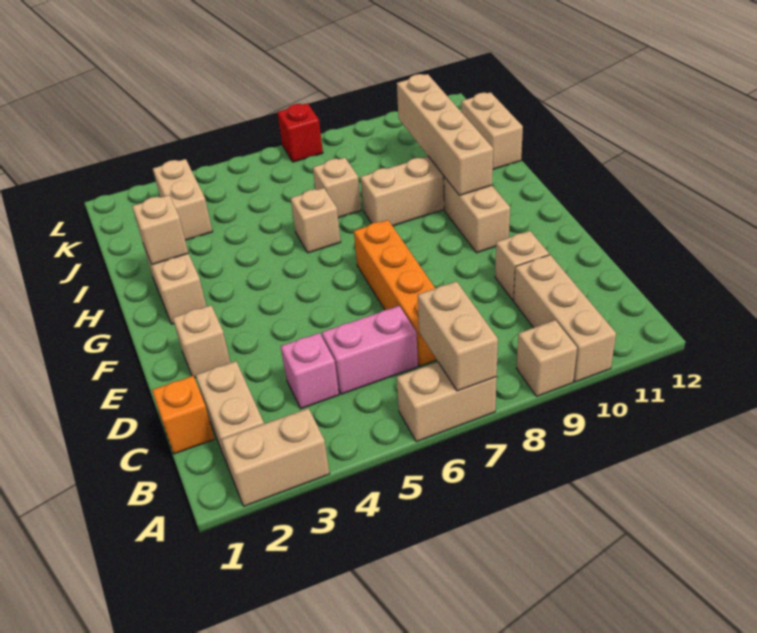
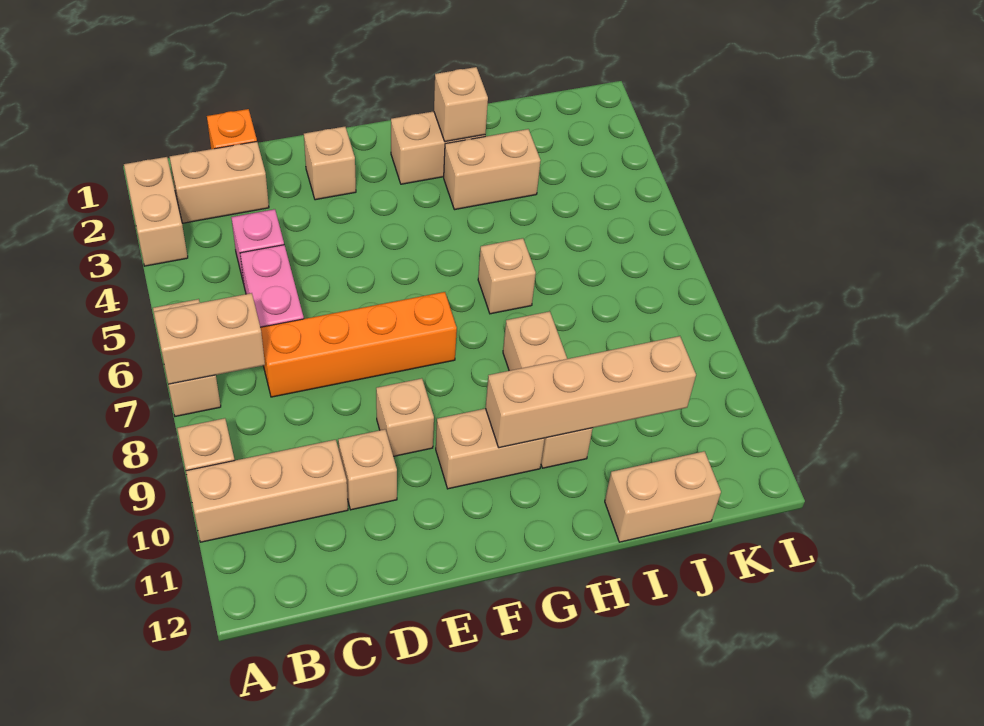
tan brick I7 level 1 -> tan brick E9 level 1
tan brick J3:K3 level 1 -> tan brick H3:I3 level 1
red brick L7 level 1 -> none

